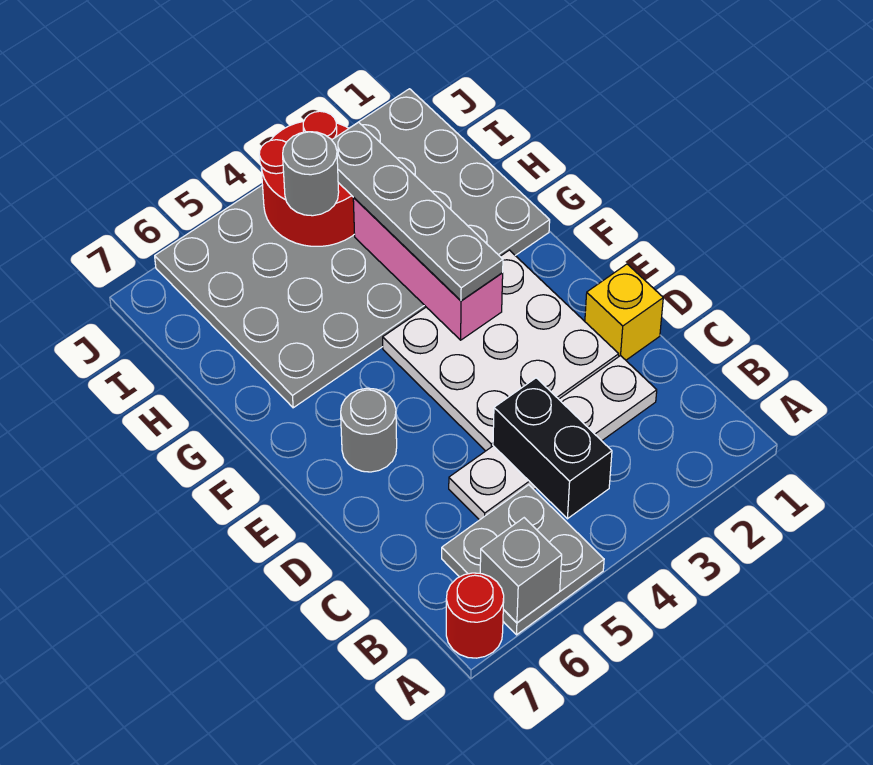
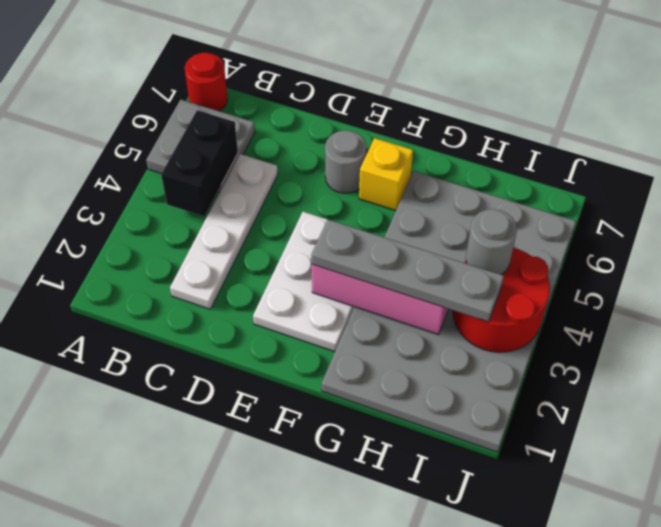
grey brick A6 level 2 -> none
black brick B4:C4 level 2 -> black brick B4:B5 level 2
yellow brick D1 level 1 -> yellow brick F6 level 1
white plate D2:F4 level 1 -> white plate E2:F4 level 1

